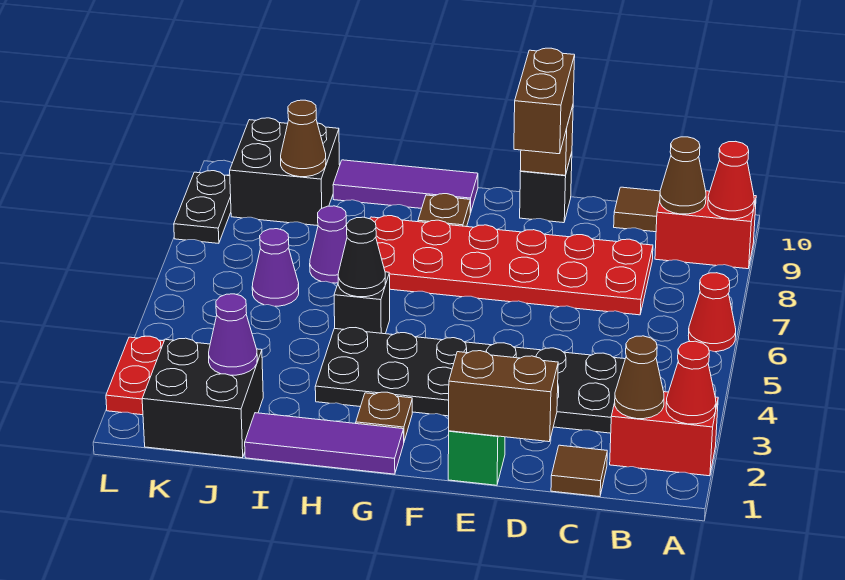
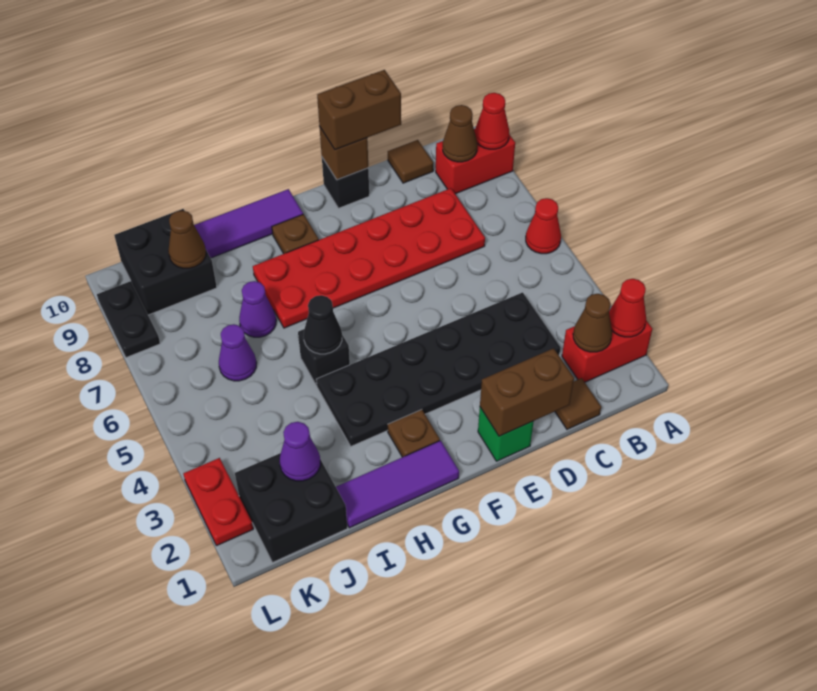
brown brick E9:E10 level 3 -> brown brick D10:E10 level 3

